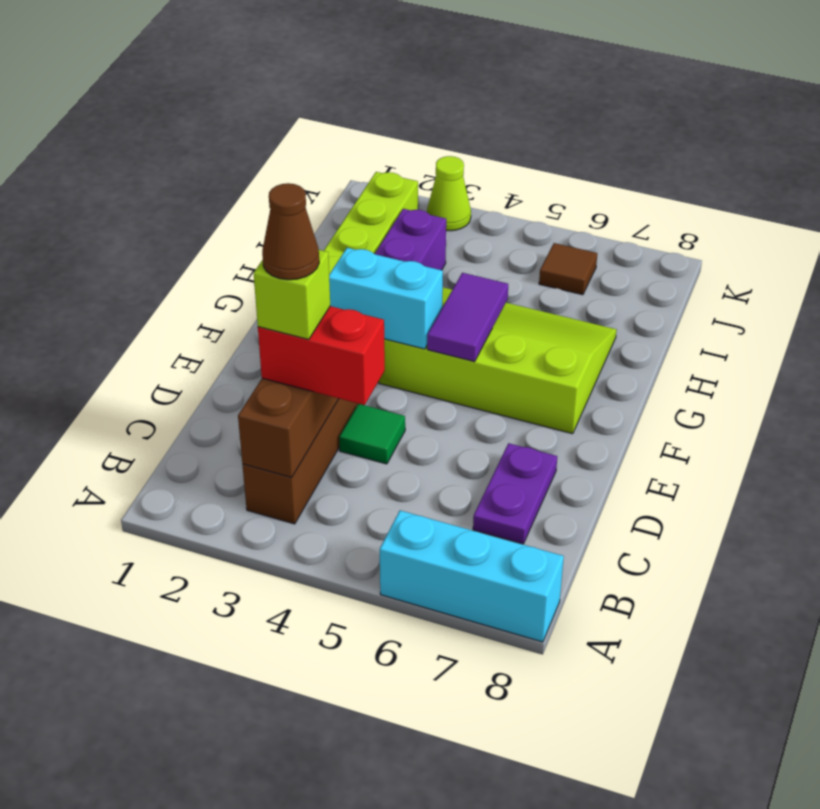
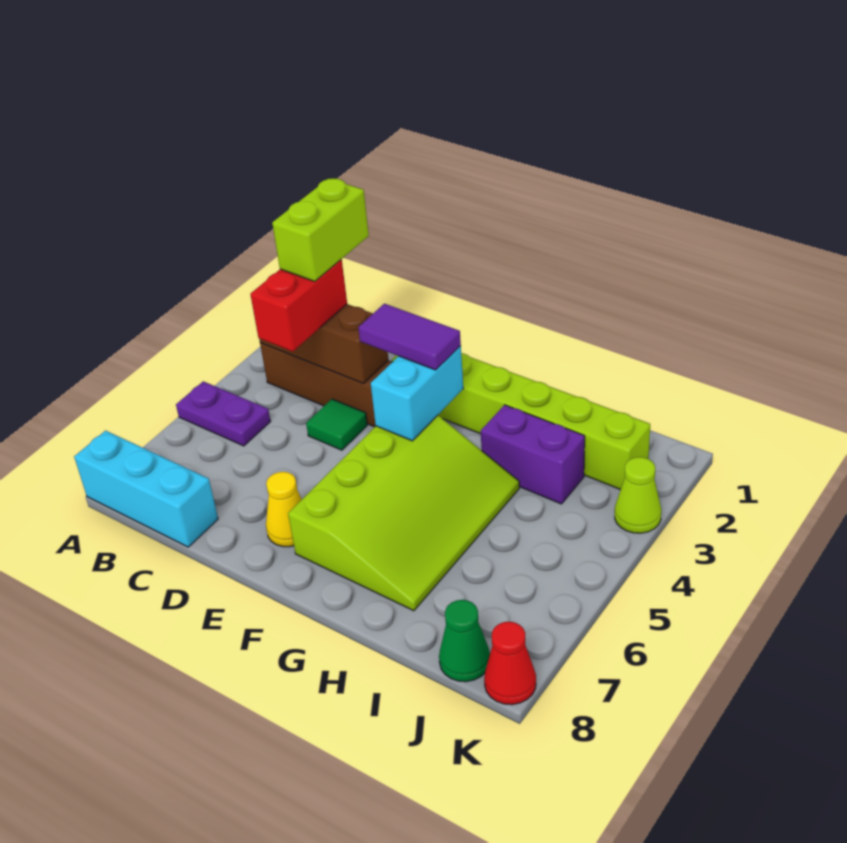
cyan brick A6:A8 level 1 -> cyan brick A8:C8 level 1
lime brick C3 level 4 -> lime brick C2:C3 level 4
brown cone C3 level 5 -> none
purple plate C7:D7 level 1 -> purple plate A5:B5 level 1
none -> yellow cone E7 level 1
purple tile F5:G5 level 2 -> purple tile E3:F3 level 3
brown tile J6 level 1 -> none
none -> green cone J8 level 1
none -> red cone K8 level 1

